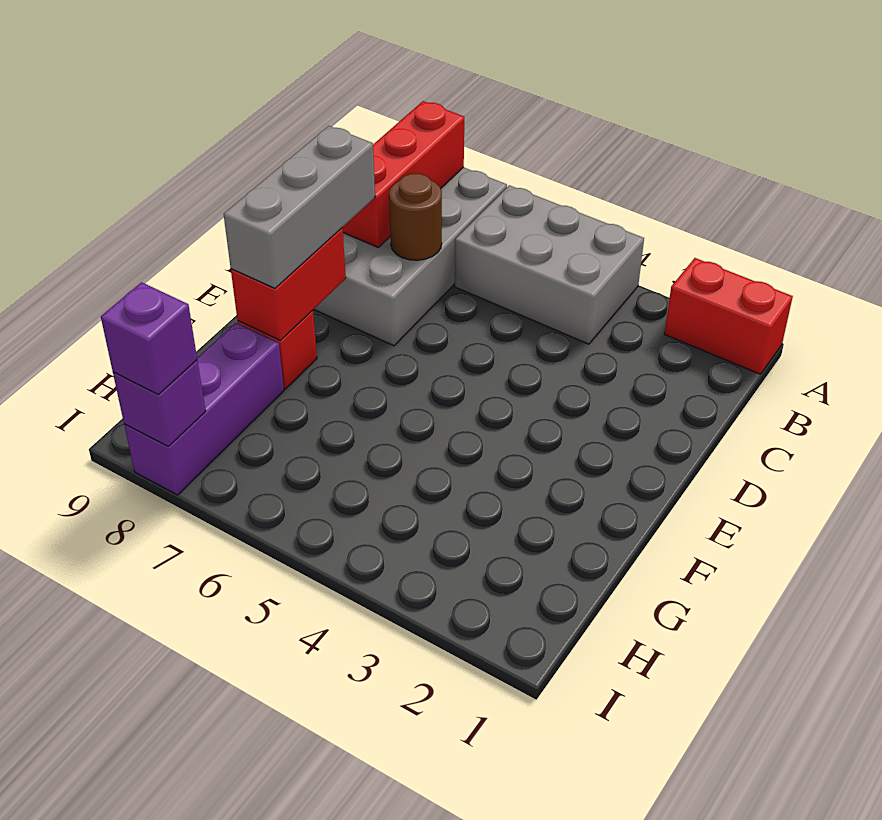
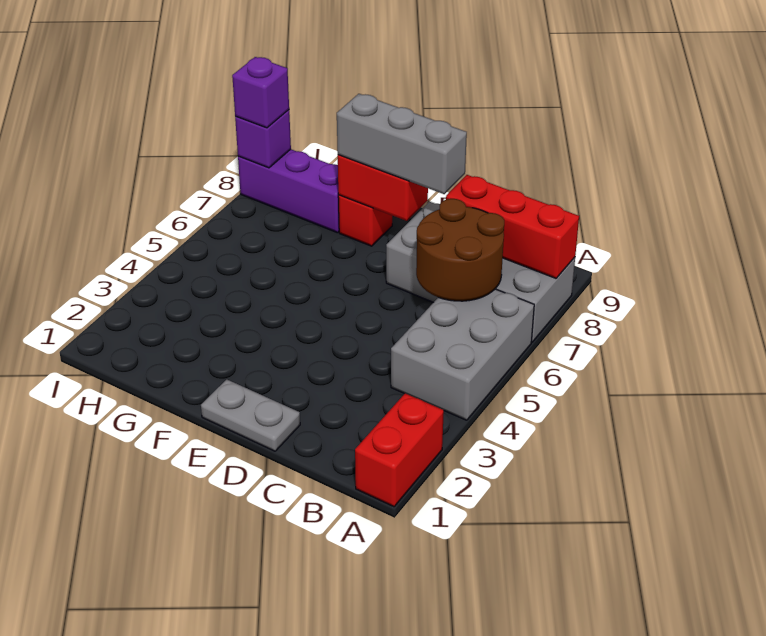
brown round brick C7 level 2 -> brown round brick B6:C7 level 2
none -> grey plate D1:E1 level 1

